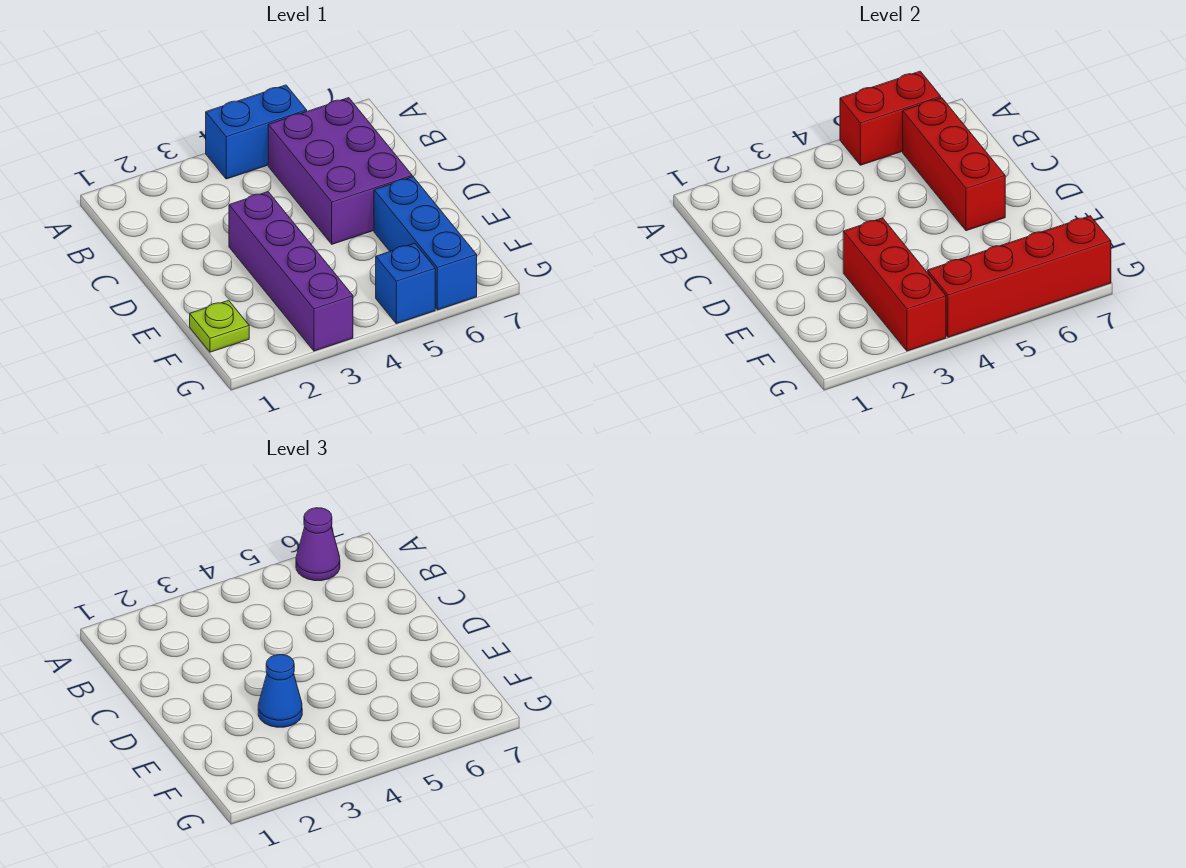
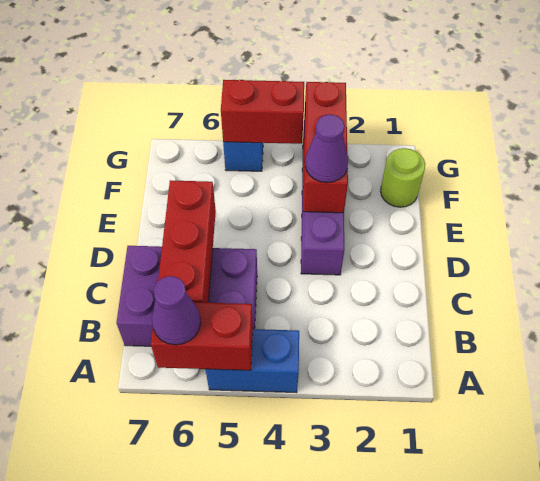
purple brick B5:D6 level 1 -> purple brick B5:C7 level 1
blue cone E3 level 3 -> purple cone E3 level 3
blue brick E6:G6 level 1 -> none
lime plate F1 level 1 -> lime round brick F1 level 1
red brick G4:G7 level 2 -> red brick G4:G5 level 2

